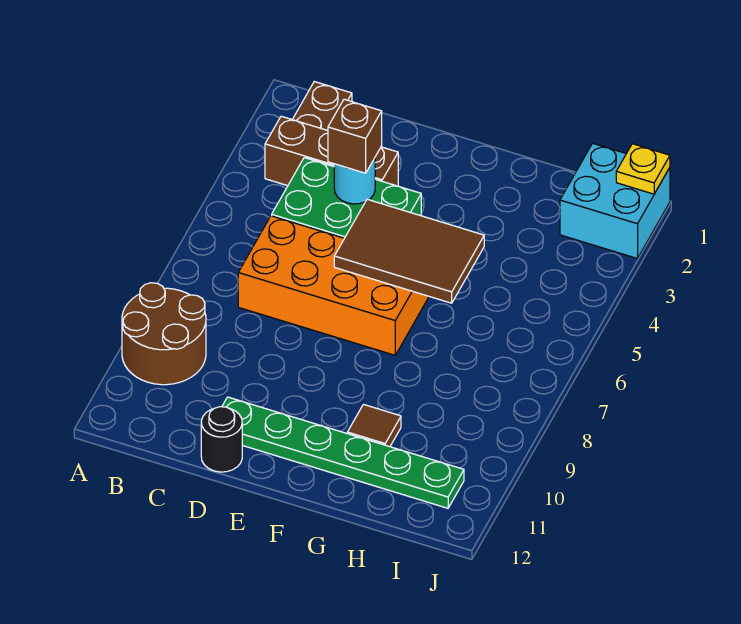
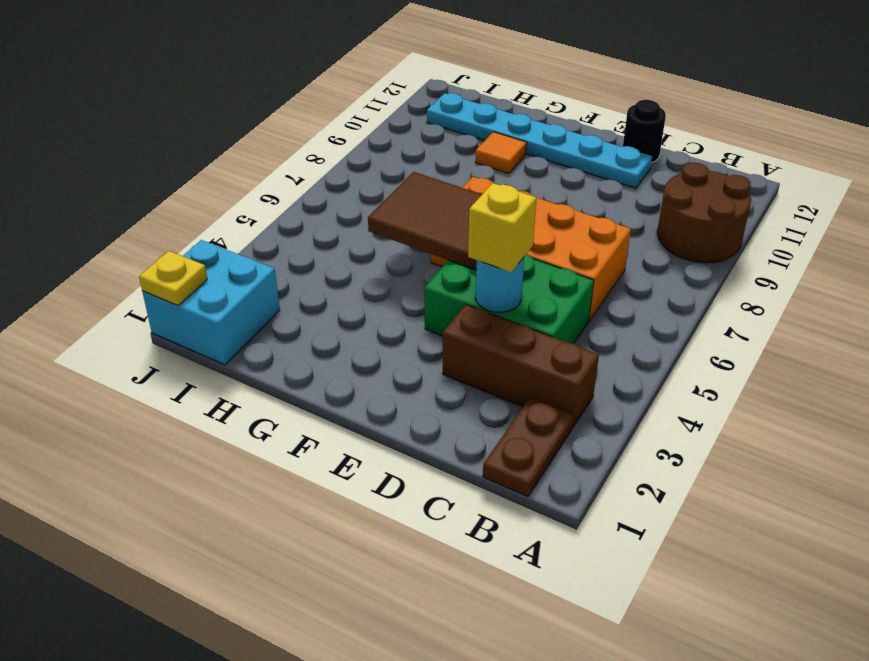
brown brick D4 level 3 -> yellow brick D4 level 3
green plate D11:I11 level 1 -> cyan plate D11:I11 level 1
brown tile G10 level 1 -> orange tile G10 level 1

